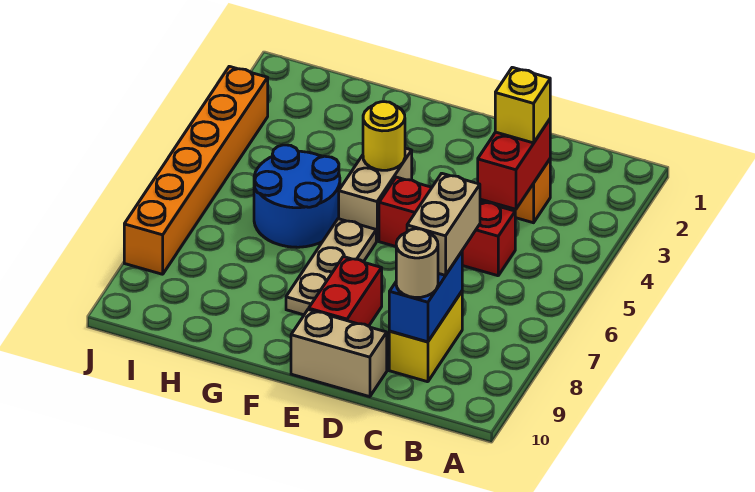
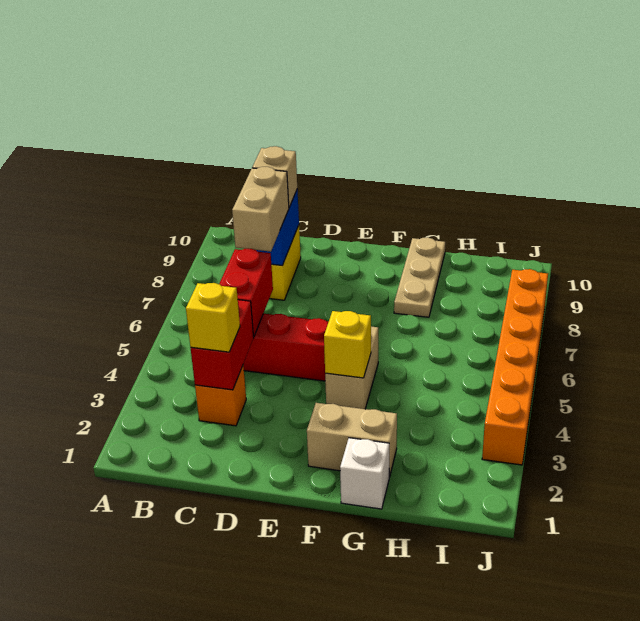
tan round brick C9 level 3 -> tan brick C9 level 3
tan brick D10:E10 level 1 -> tan brick F2:G2 level 1
red brick E8:E9 level 1 -> red brick C5:C6 level 2
yellow round brick F4 level 2 -> yellow brick F4 level 2
tan plate F6:F8 level 1 -> tan plate G8:G10 level 1
none -> white brick G1 level 1
blue round brick G5:H6 level 1 -> none

